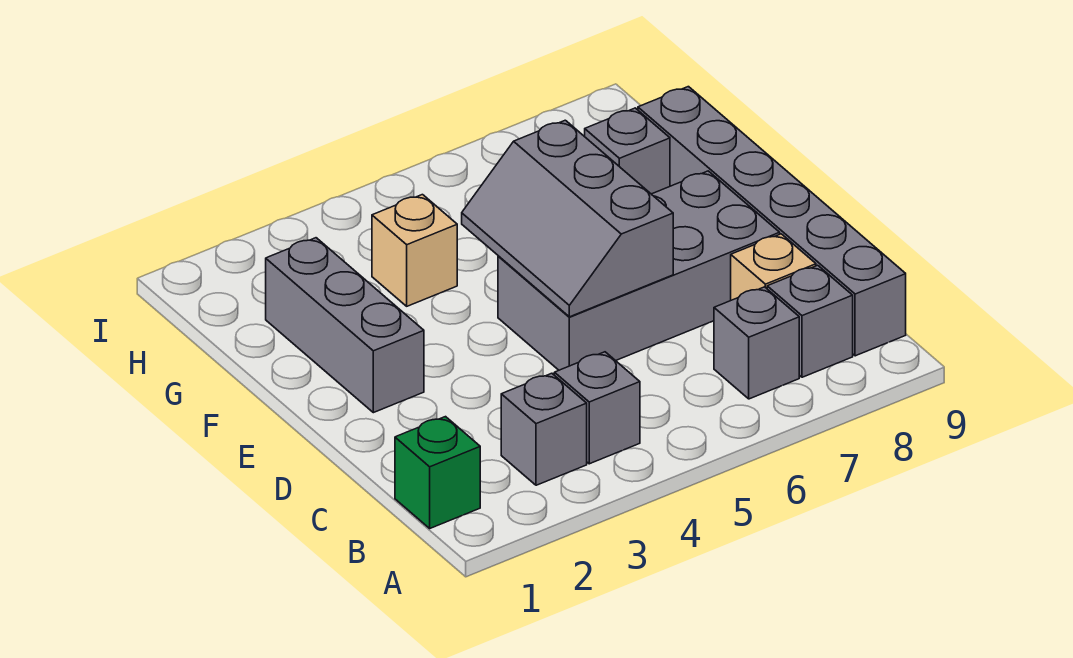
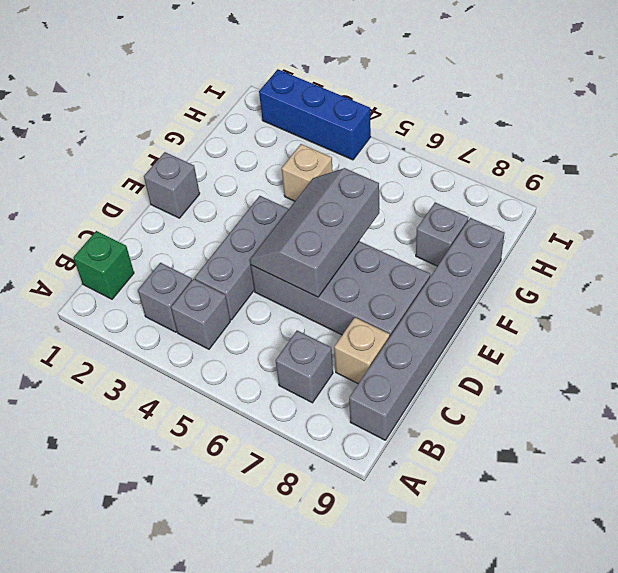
grey brick B8 level 1 -> grey brick E1 level 1
grey brick E2:G2 level 1 -> grey brick C4:E4 level 1
none -> blue brick I2:I4 level 1

